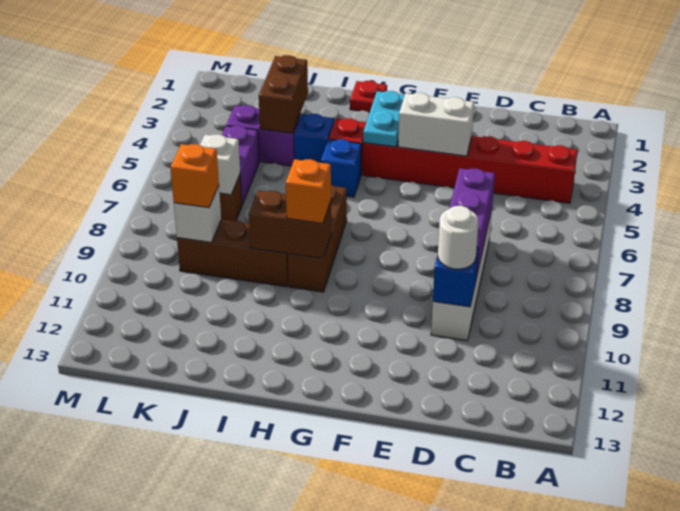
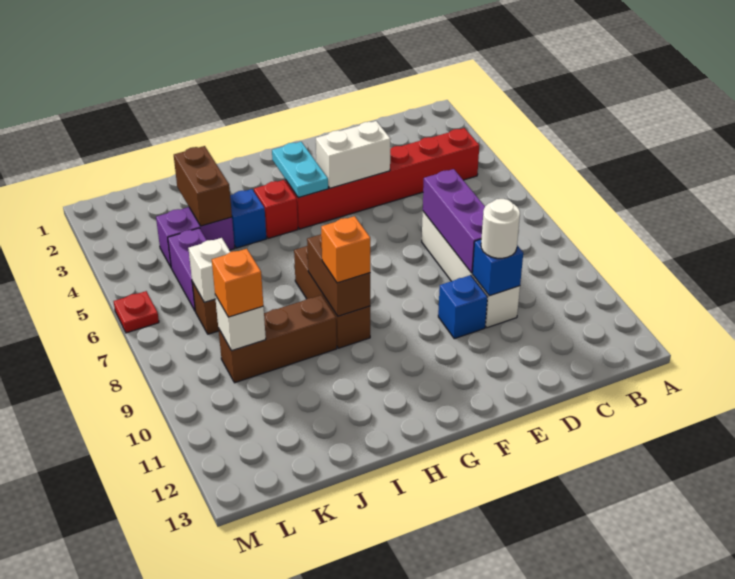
red plate H1 level 1 -> red plate M6 level 1
blue brick H5 level 1 -> blue brick E10 level 1
brown brick H9:I9 level 2 -> brown brick H8:H9 level 2

